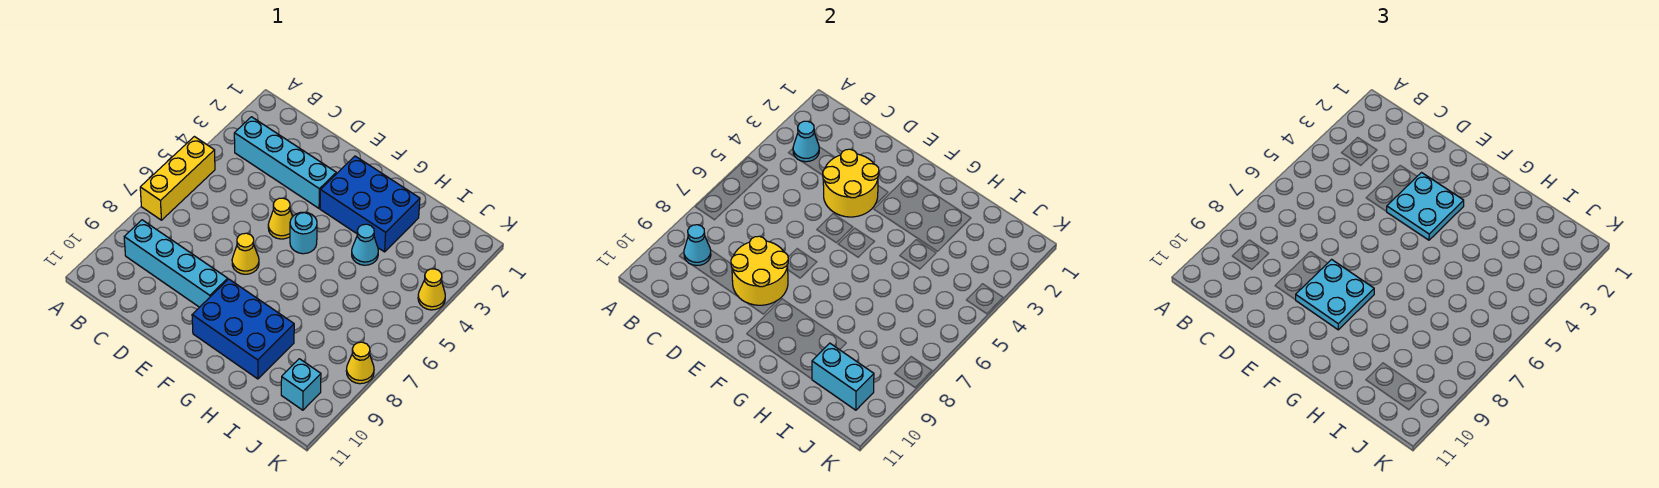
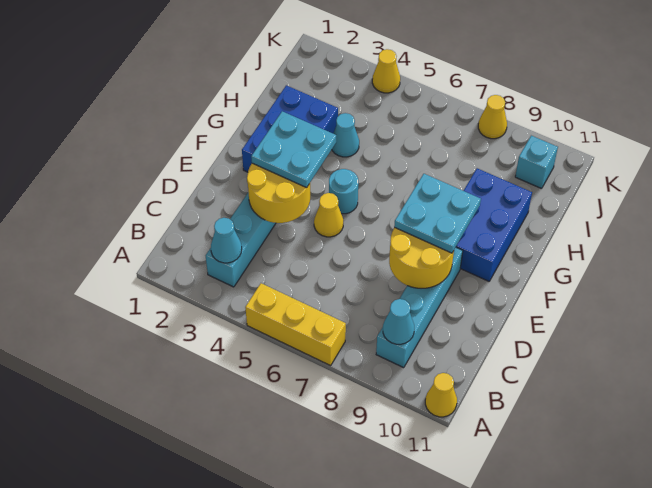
yellow cone E7 level 1 -> yellow cone A11 level 1
cyan brick I10:J10 level 2 -> none

